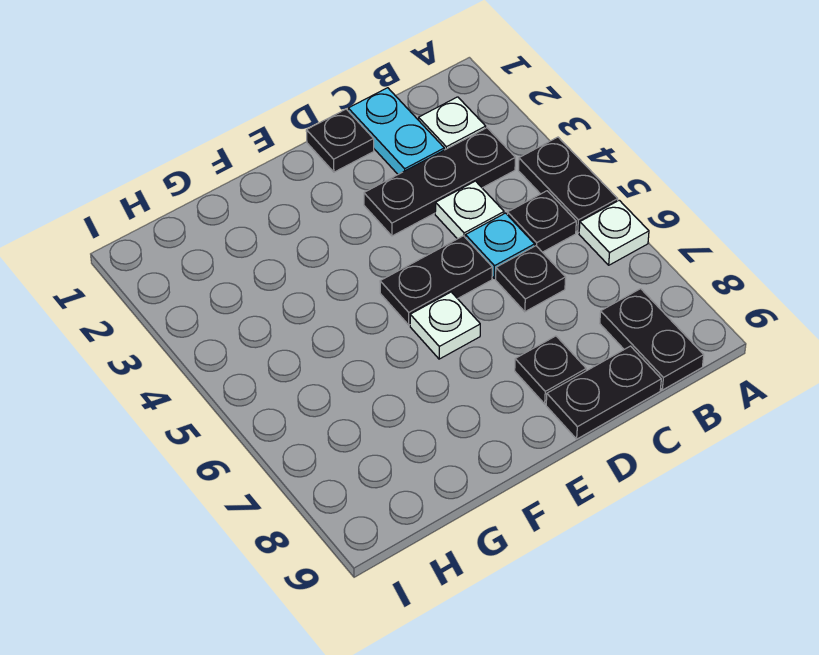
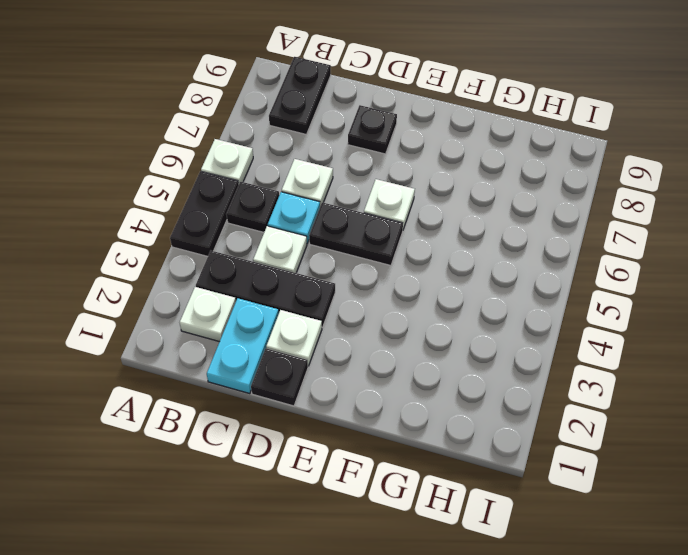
black plate C6 level 1 -> white plate C6 level 1
black plate C9:D9 level 1 -> none
none -> white plate D2 level 1

